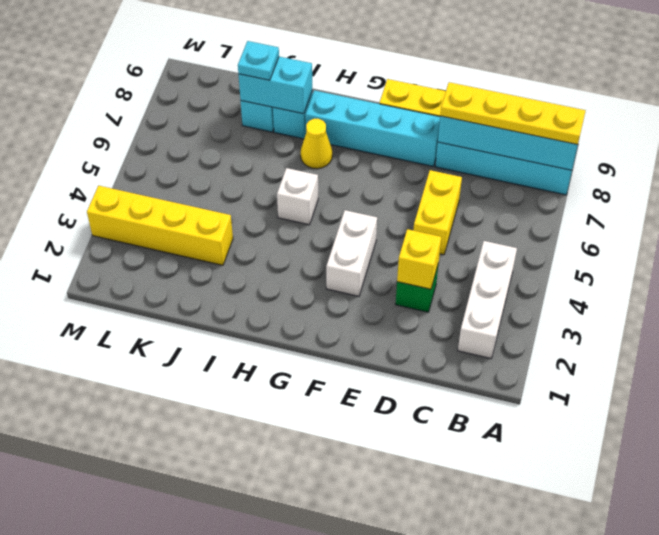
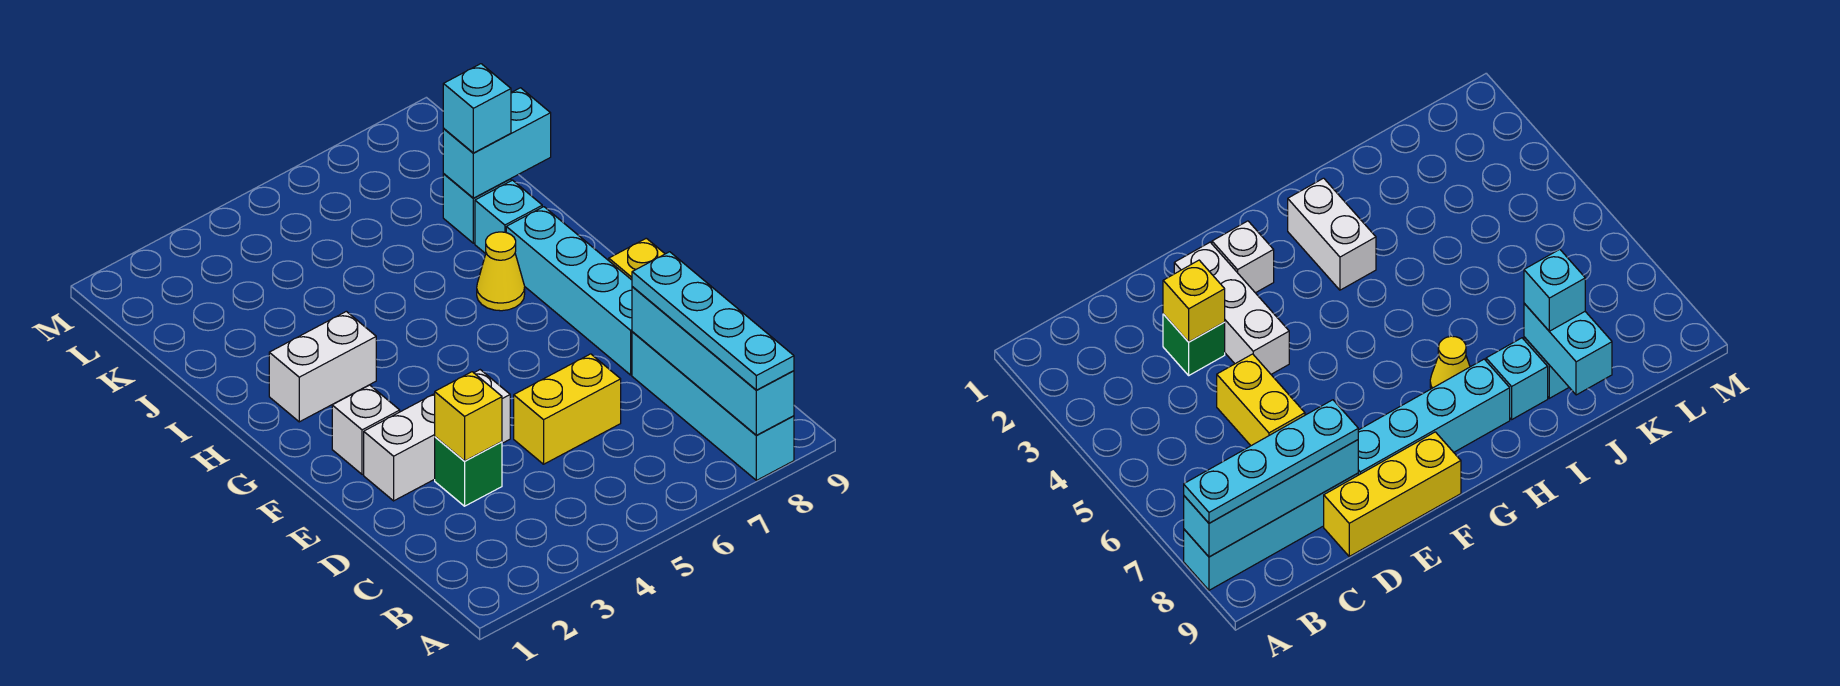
yellow plate A8:D8 level 3 -> cyan plate A8:D8 level 3
white brick B2:B4 level 1 -> white brick E2:E4 level 1
white brick F3:F4 level 1 -> white brick H2:H3 level 1
white brick H5 level 1 -> white brick F2 level 1
cyan brick I8:J8 level 2 -> cyan brick J8:J9 level 2
yellow brick J3:M3 level 1 -> none
cyan plate J8 level 3 -> cyan brick J8 level 3

